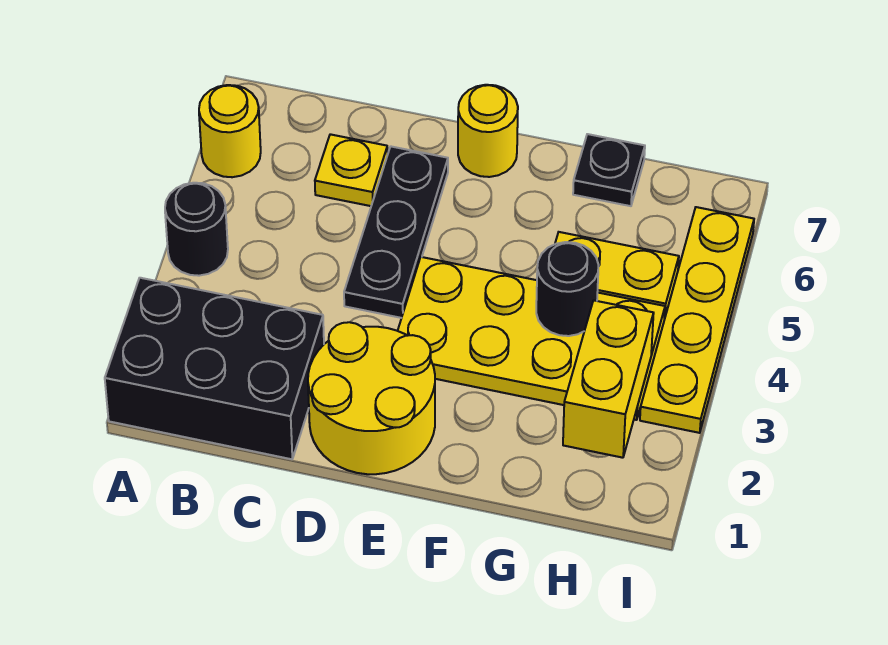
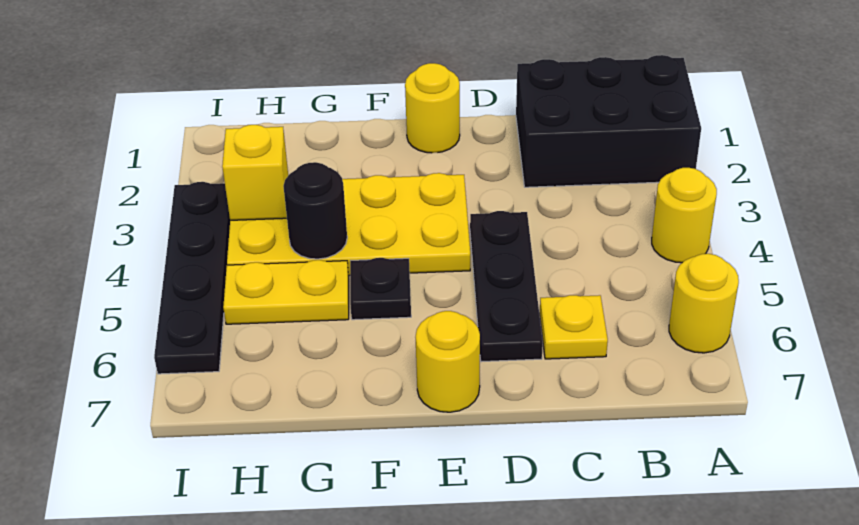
black round brick A4 level 1 -> yellow round brick A4 level 1
yellow round brick D1:E2 level 1 -> yellow round brick E1 level 1
black plate G7 level 1 -> black plate F5 level 1
yellow brick H2:H3 level 2 -> yellow brick H3 level 2
yellow plate I3:I6 level 1 -> black plate I3:I6 level 1

